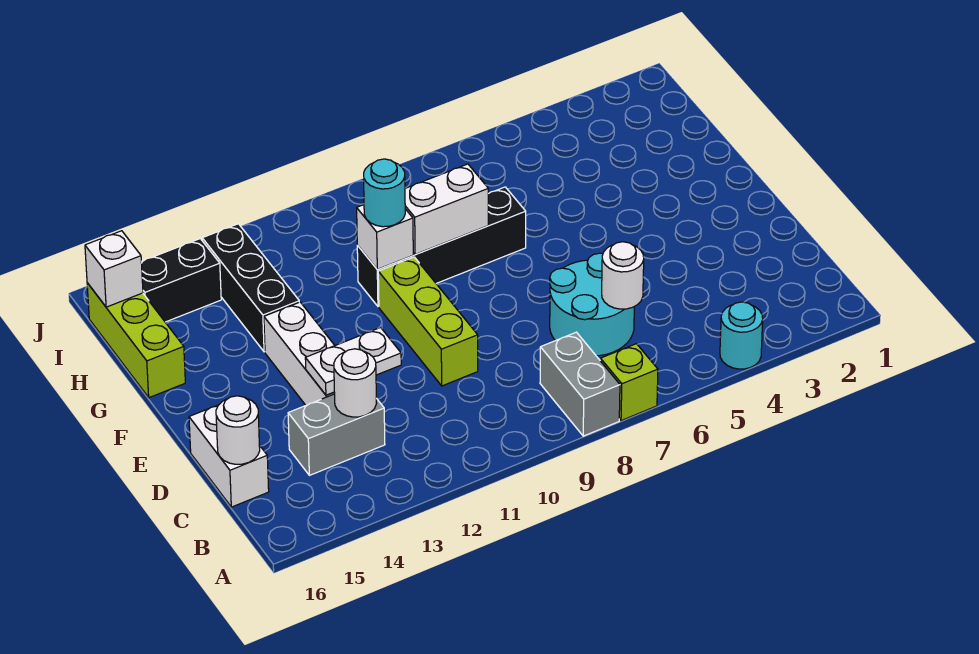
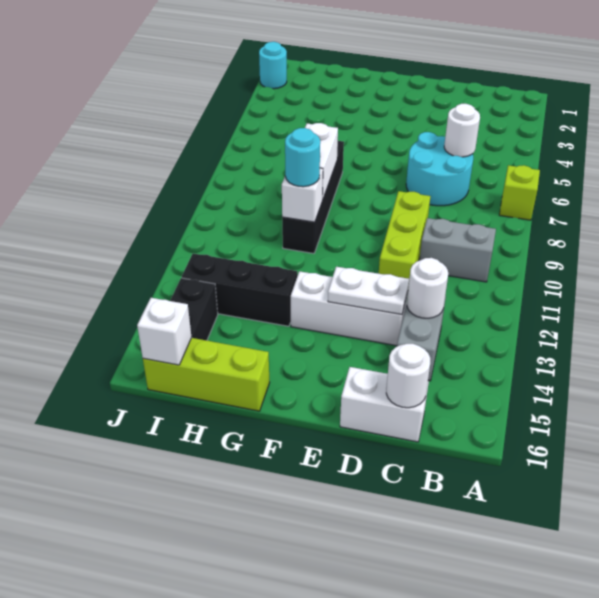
cyan round brick A4 level 1 -> cyan round brick J2 level 1
grey brick A8:B8 level 1 -> grey brick B10:C10 level 1
lime brick D10:F10 level 1 -> lime brick D9:D11 level 1
white plate D12:D13 level 2 -> white plate D13:E13 level 2

